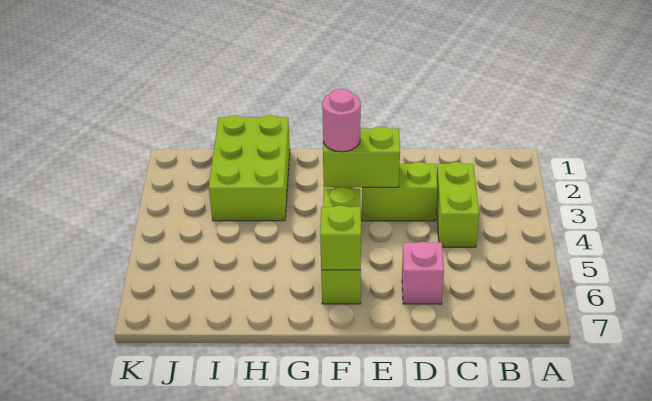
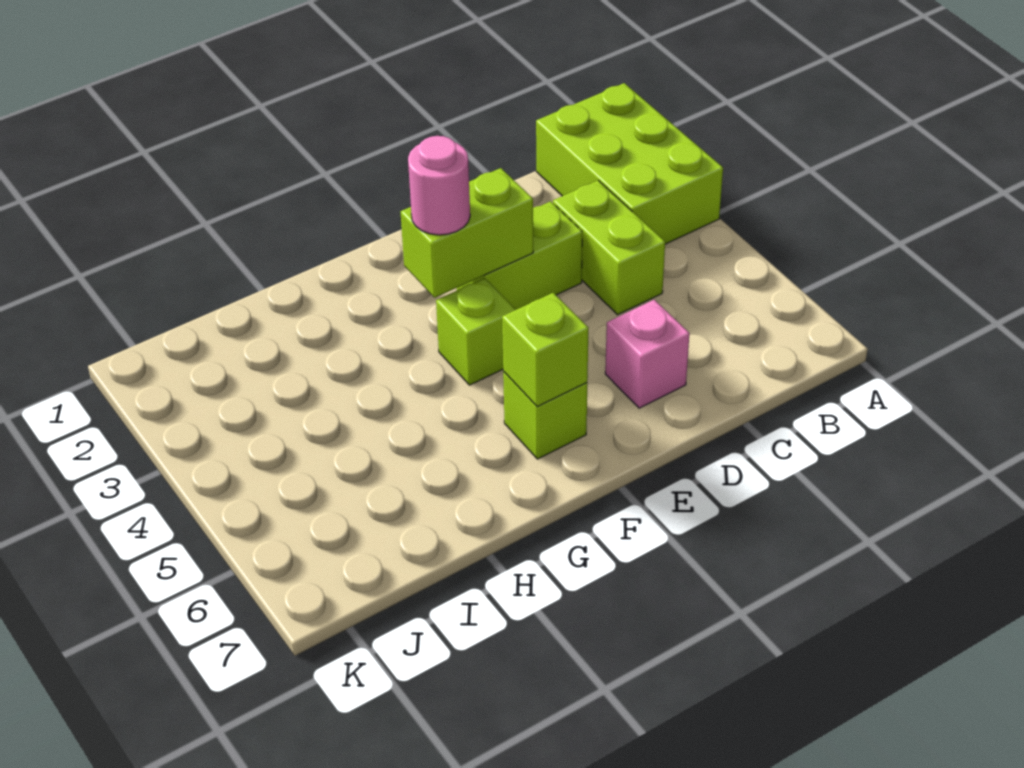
lime brick H1:I3 level 1 -> lime brick A1:B3 level 1

